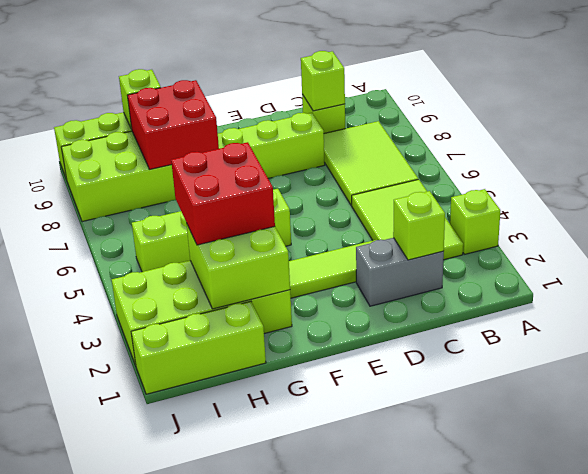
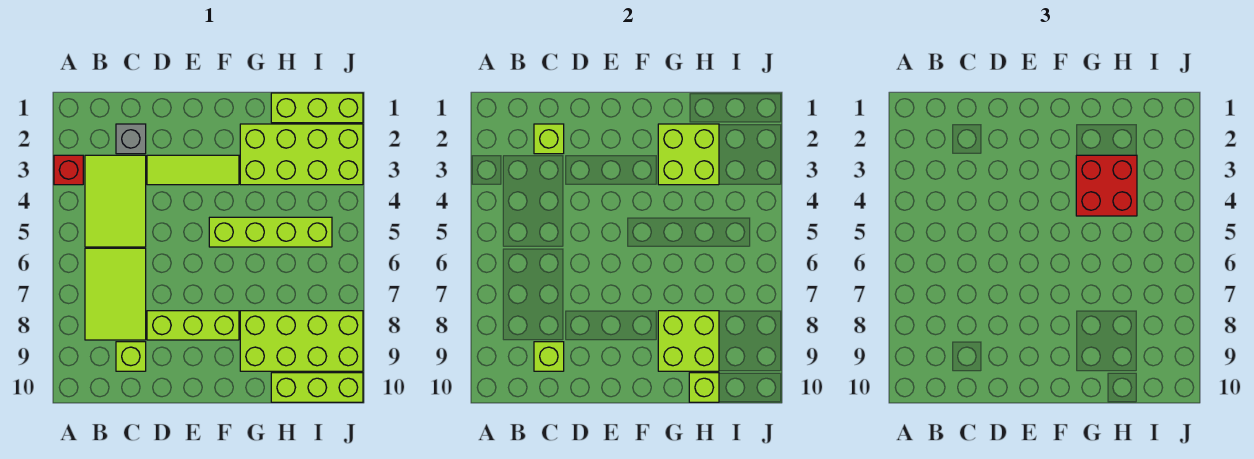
lime brick A3 level 1 -> red brick A3 level 1
grey brick C2:D2 level 1 -> grey brick C2 level 1
red brick G8:H9 level 2 -> lime brick G8:H9 level 2

